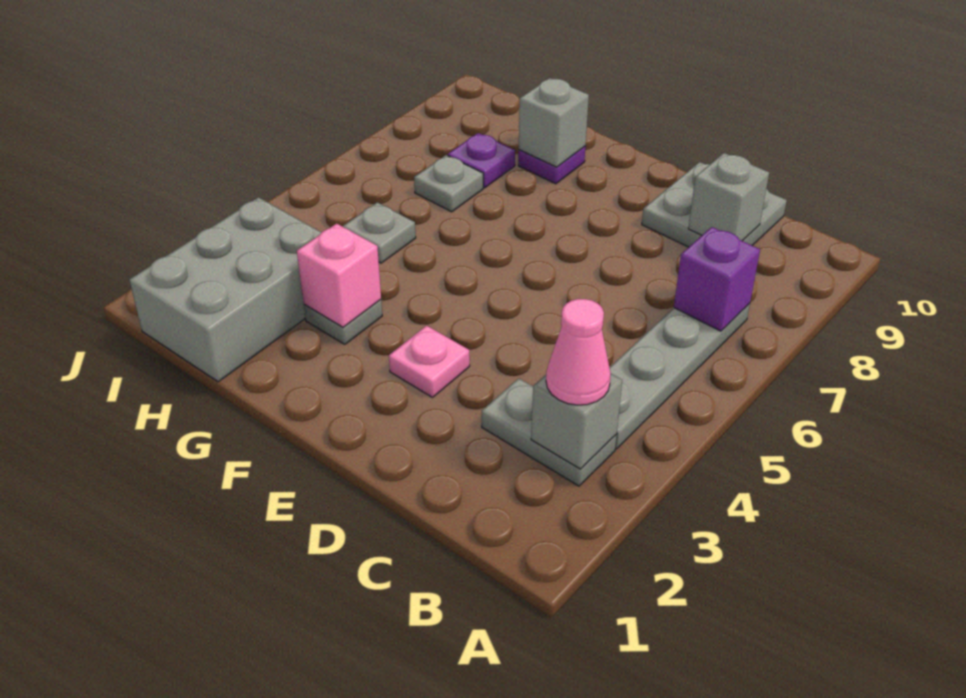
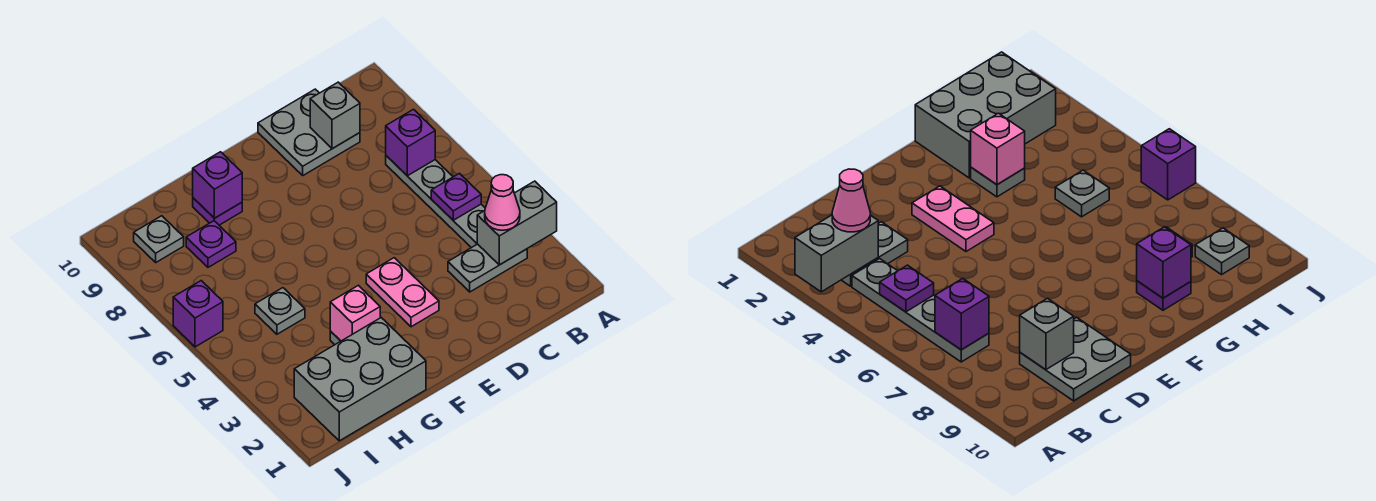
grey brick B3 level 2 -> grey brick A3:B3 level 2
none -> purple plate B5 level 2
pink plate E3 level 1 -> pink plate E3:E4 level 1
grey brick G9 level 2 -> purple brick G9 level 2
grey brick H1:I3 level 1 -> grey brick G1:I2 level 1
grey plate H7 level 1 -> grey plate I9 level 1
none -> purple brick J6 level 1

